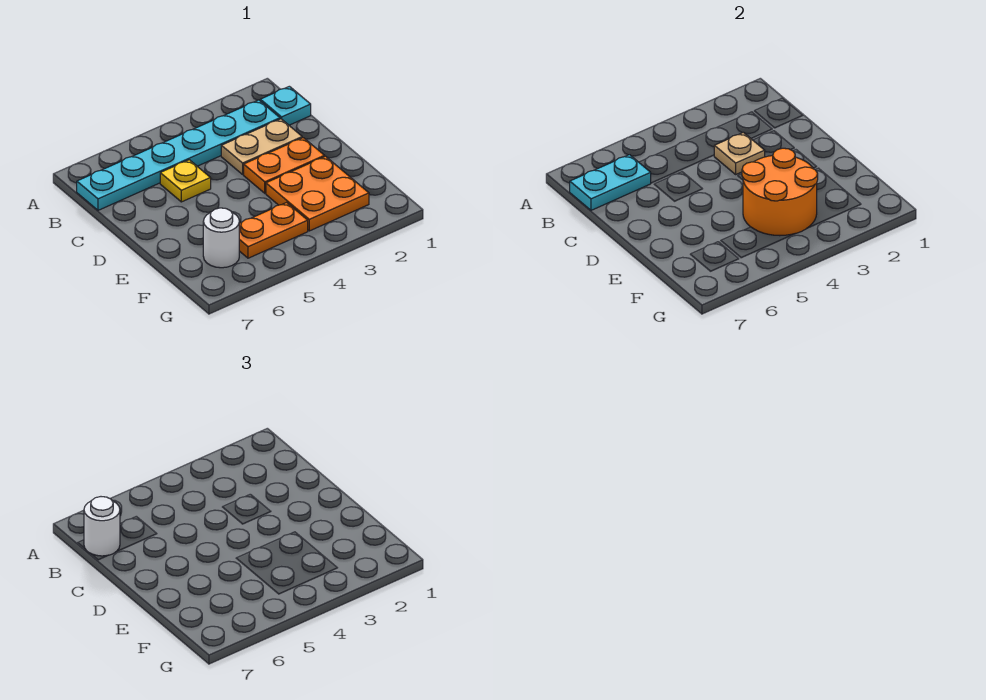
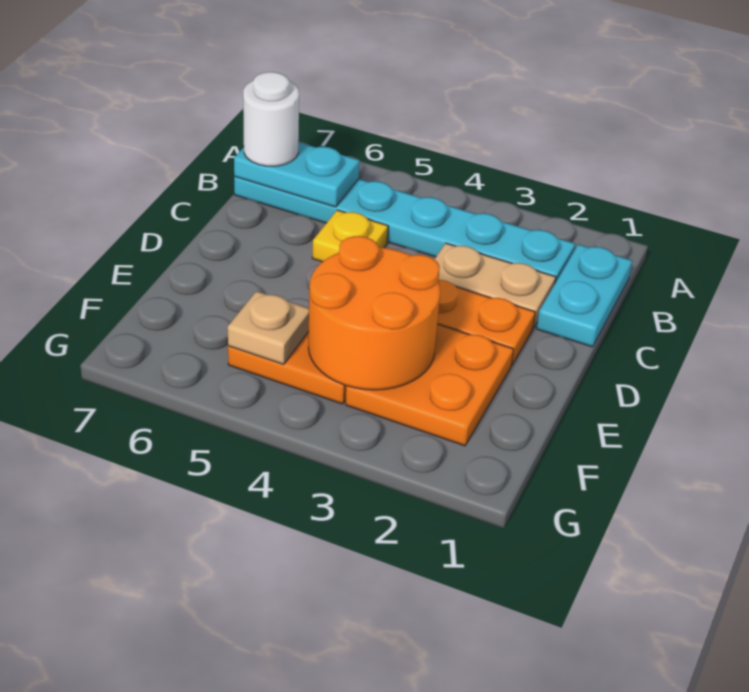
cyan plate B1 level 1 -> cyan plate B1:C1 level 1
tan plate C3 level 2 -> tan plate F5 level 2
white round brick F6 level 1 -> none

